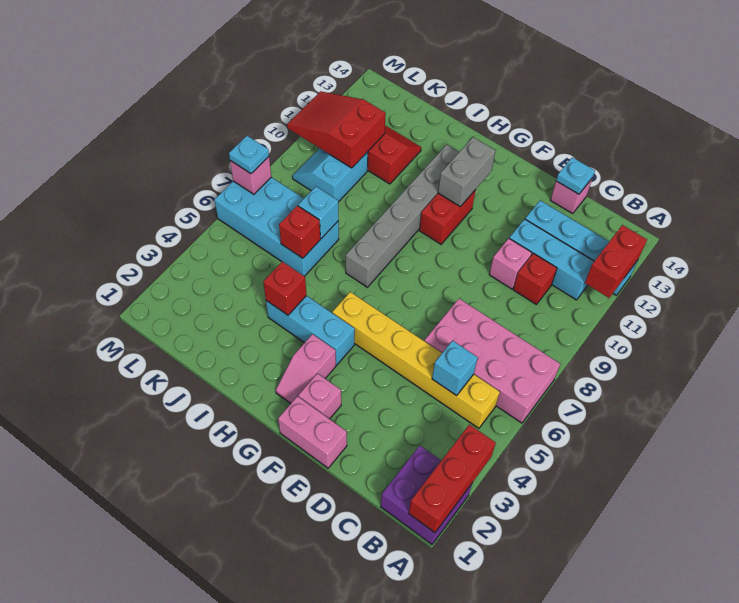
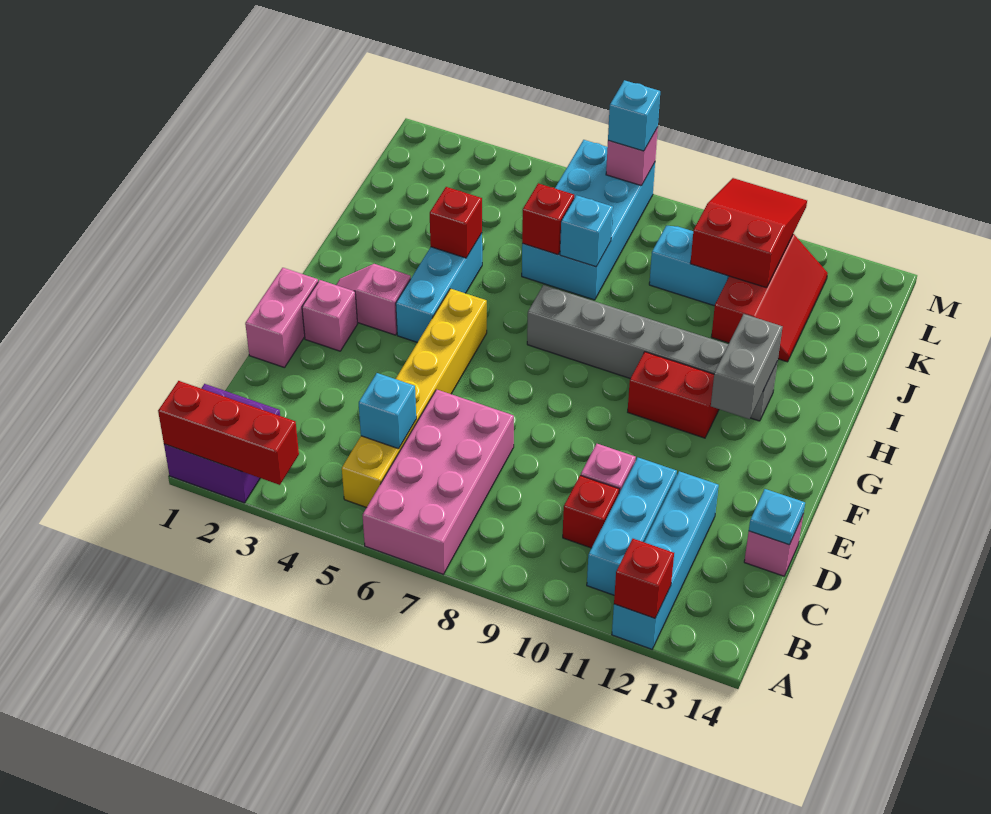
red brick A11:A12 level 2 -> red brick A12 level 2
grey brick G11:G12 level 2 -> grey brick G12:H12 level 2
cyan plate M7 level 3 -> cyan brick M7 level 3

